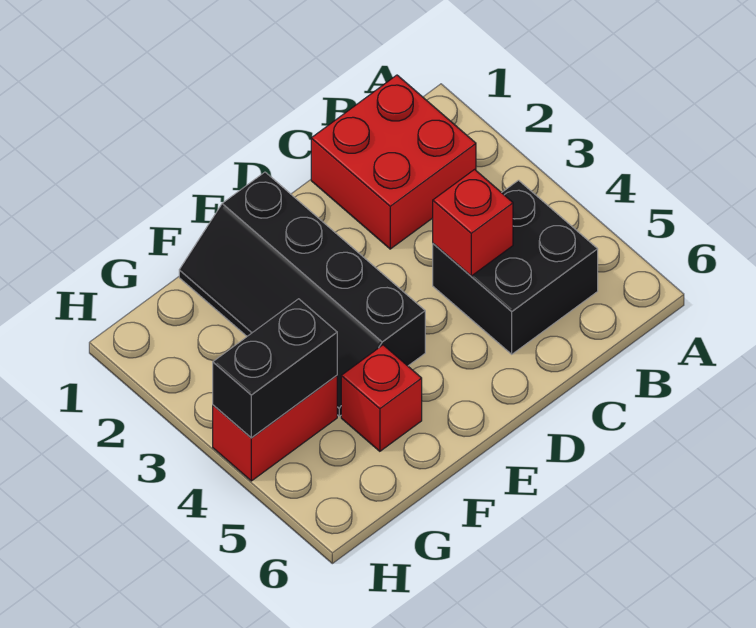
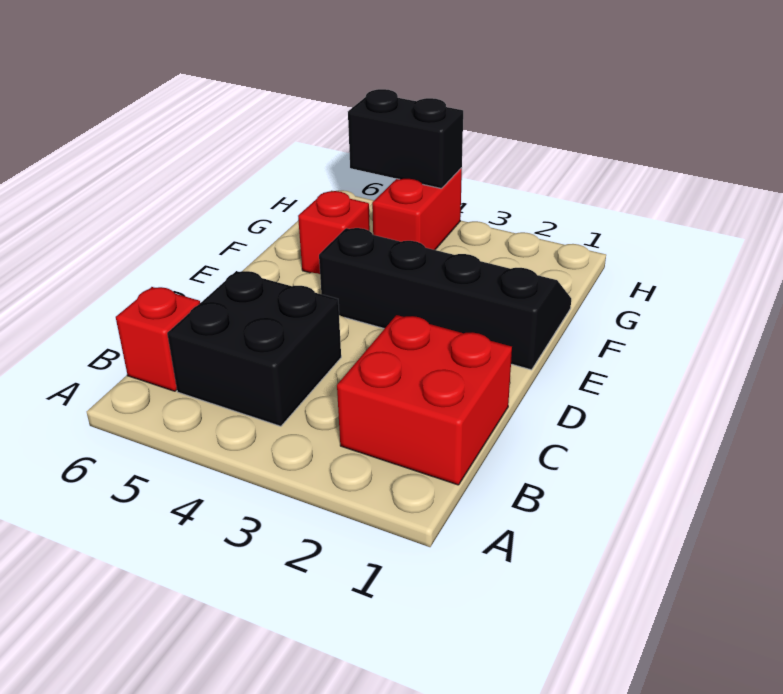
red brick C4 level 2 -> red brick B6 level 1
black brick G4:H4 level 2 -> black brick H4:H5 level 2

